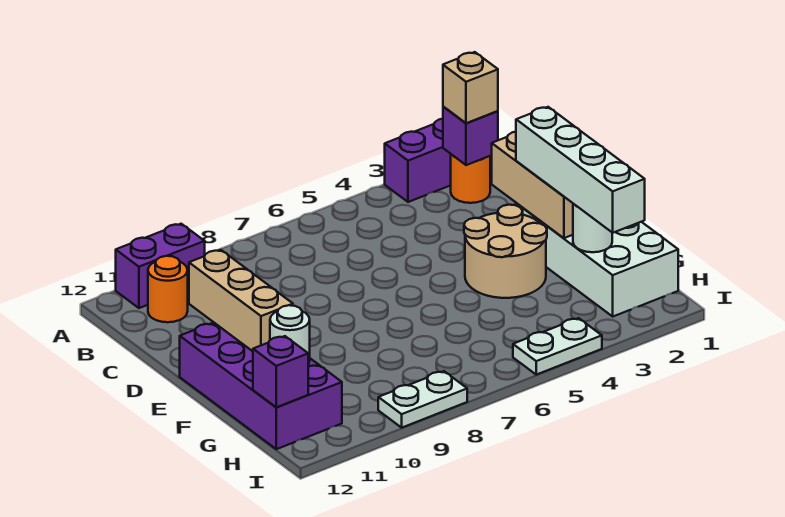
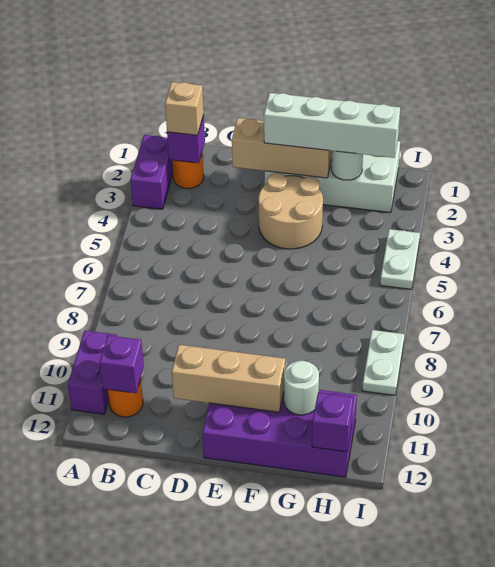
none -> purple brick B11 level 2

